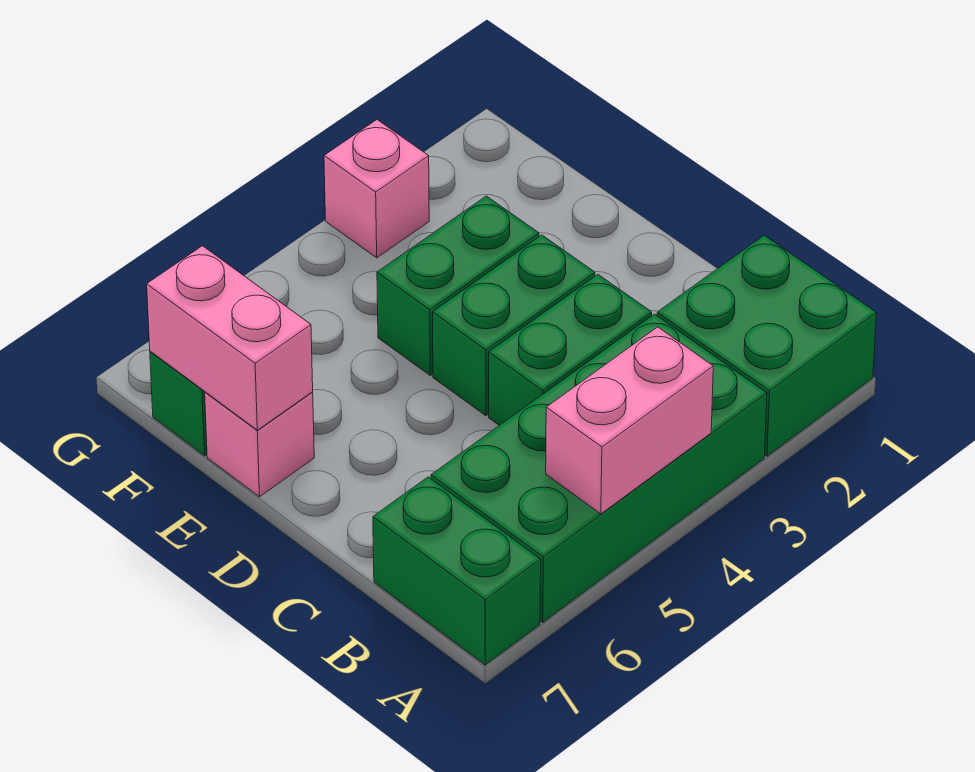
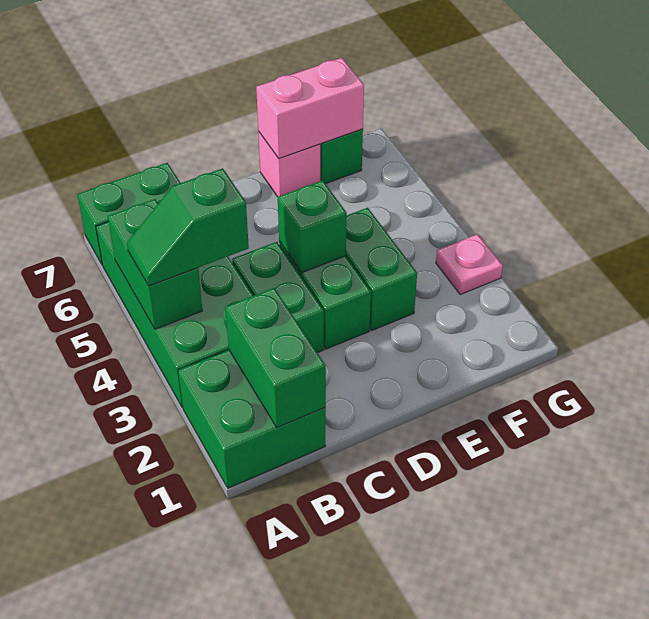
pink brick A4:A5 level 2 -> green brick A4:A5 level 2
none -> green slope A4:B4 level 3 top B
none -> green brick B1:B2 level 2
none -> green brick D4 level 2
pink brick G3 level 1 -> pink plate G3 level 1

